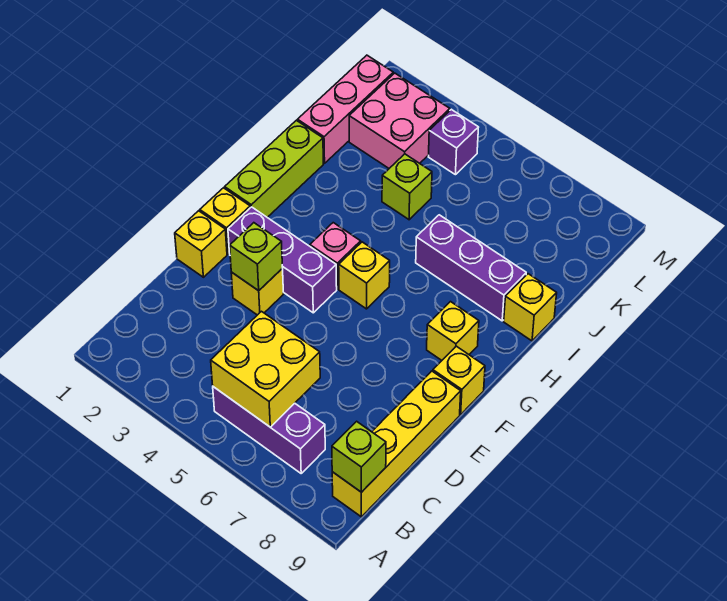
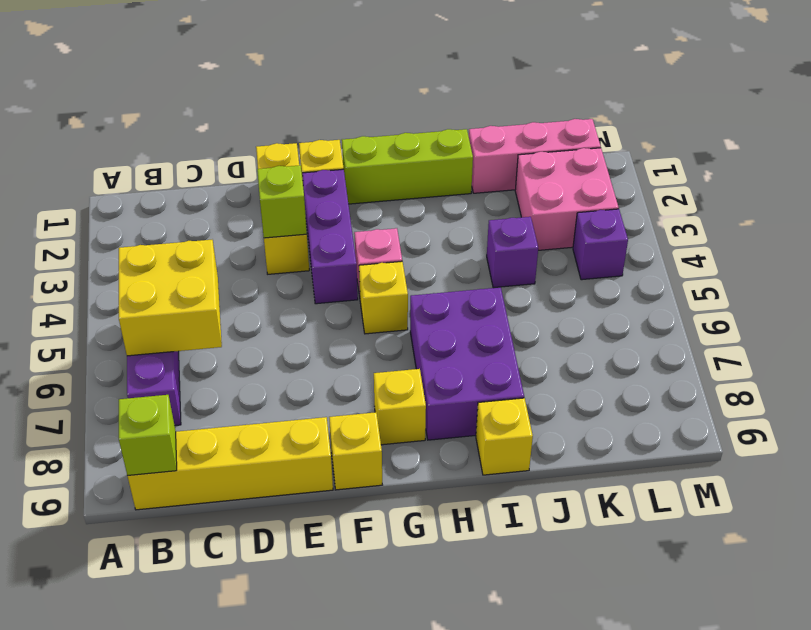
purple brick I6:I8 level 1 -> purple brick H6:I8 level 1
lime brick J4 level 1 -> purple brick J4 level 1

